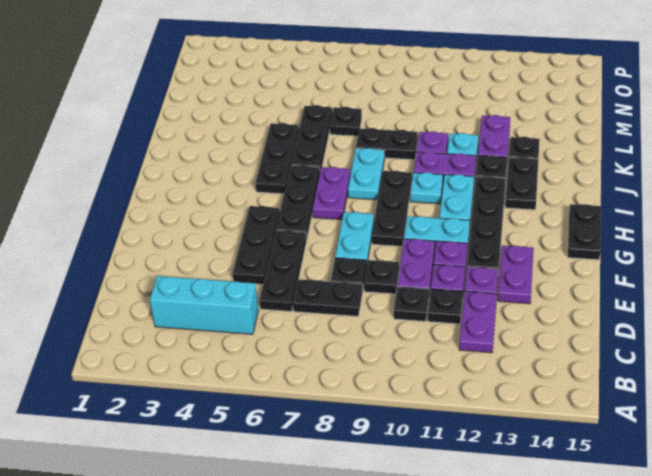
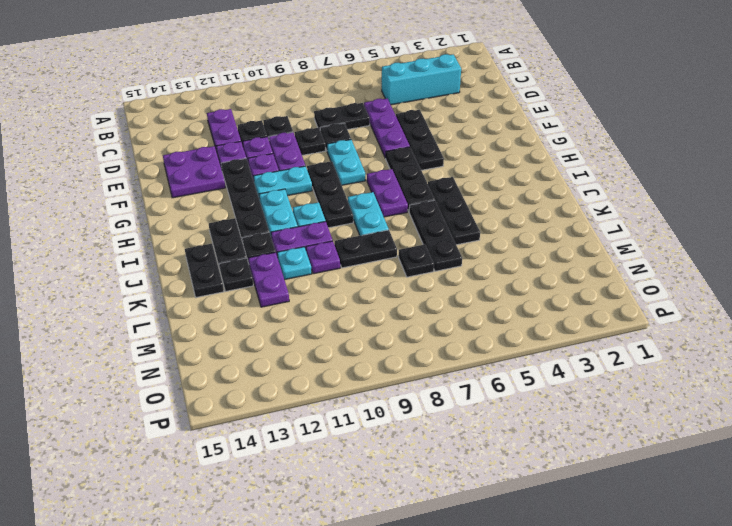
black plate D6:F6 level 1 -> purple plate D6:F6 level 1
purple plate E13:F13 level 1 -> purple plate E13:F14 level 1
black plate G15:H15 level 1 -> black plate J14:K14 level 1

